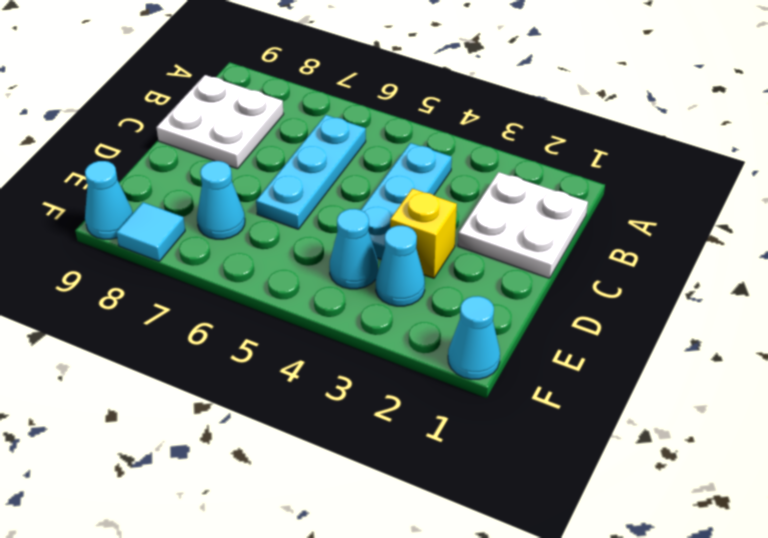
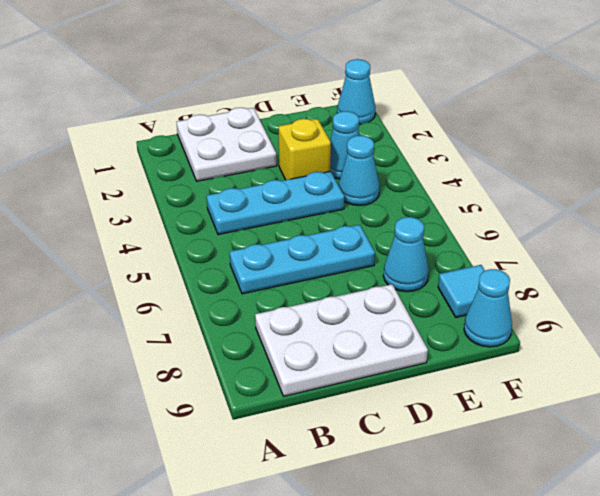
white plate B8:C9 level 1 -> white plate B8:D9 level 1

